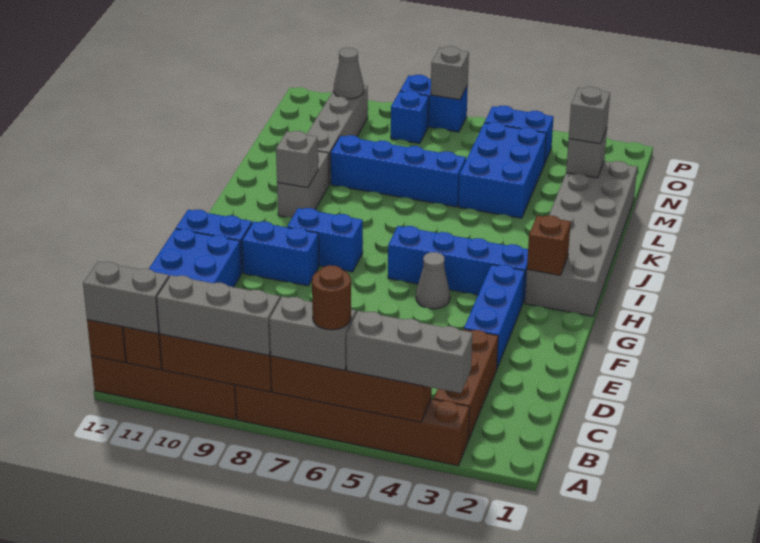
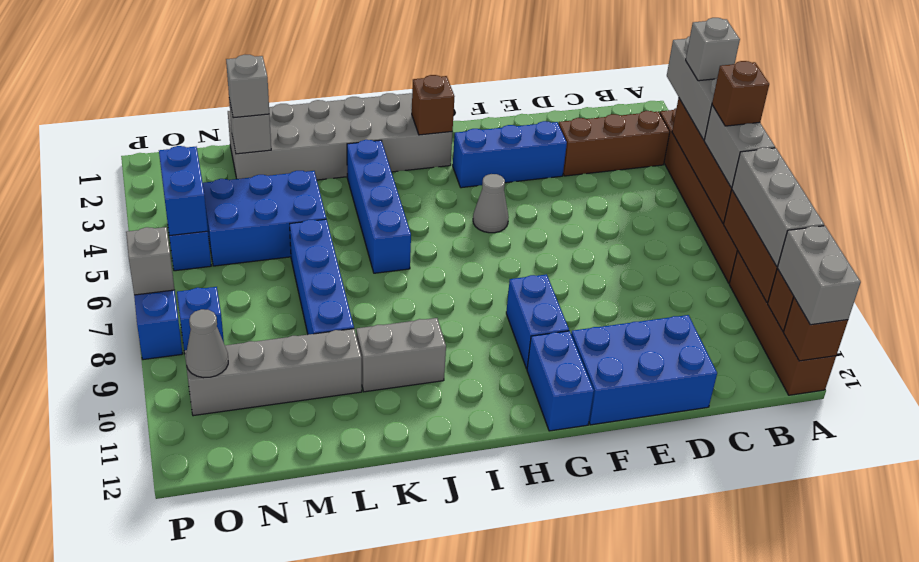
brown round brick A6 level 4 -> brown brick A6 level 4
blue brick H3:H6 level 1 -> blue brick J3:J6 level 1
blue brick H8:H9 level 1 -> blue brick O4:O5 level 2
grey brick J10 level 2 -> grey brick A4 level 4

